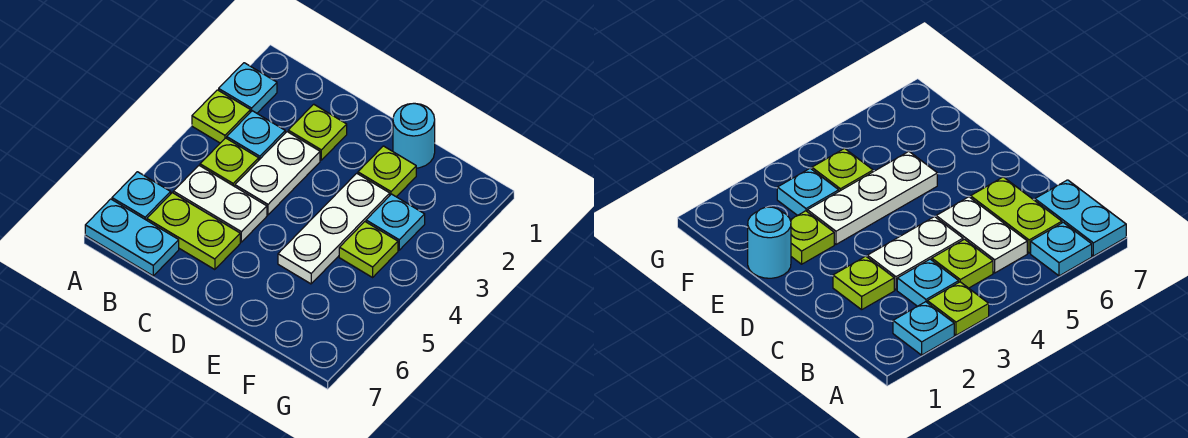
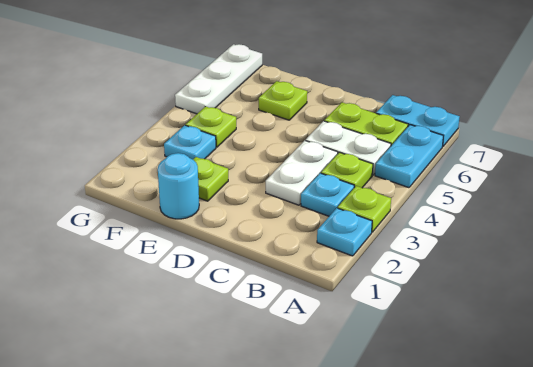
cyan plate A6 level 1 -> cyan plate A5:A6 level 1
lime plate C2 level 1 -> lime plate E6 level 1
white plate E3:E5 level 1 -> white plate G5:G7 level 1

